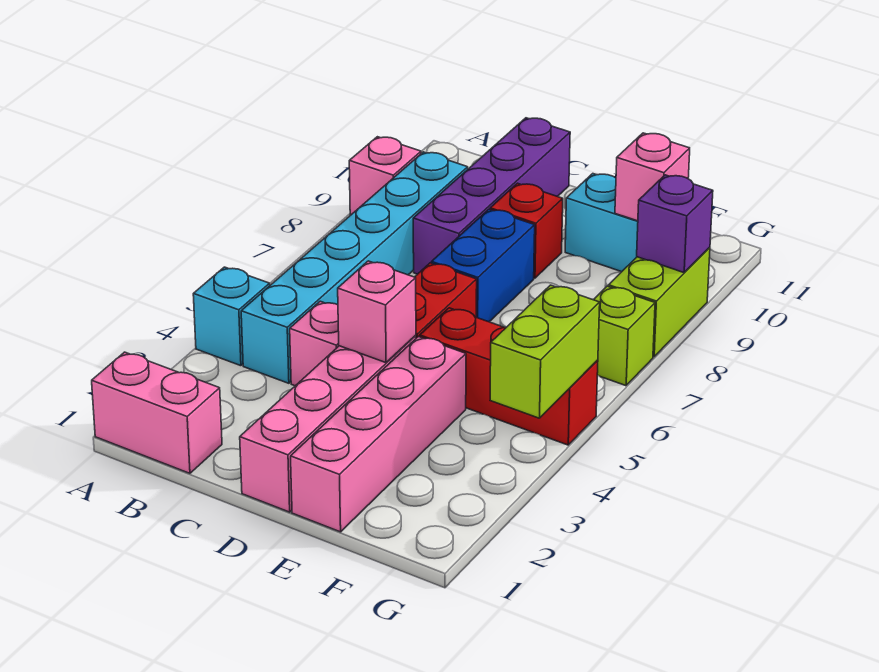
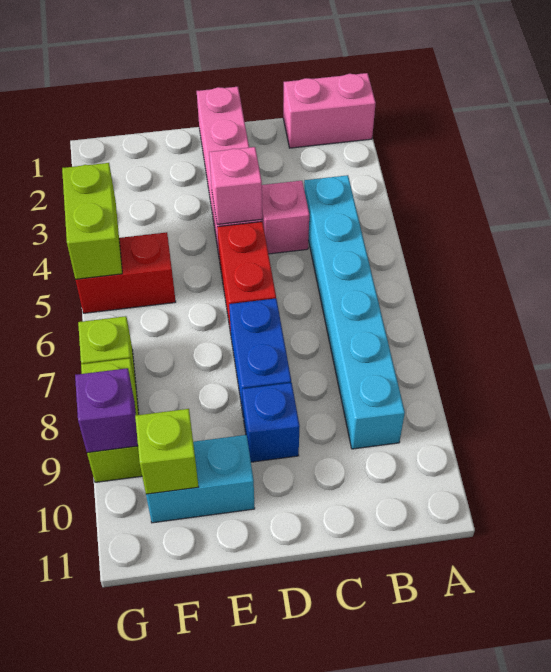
cyan brick A4 level 1 -> none
pink brick A9 level 1 -> none
purple brick C8:C11 level 1 -> none
red brick D9 level 1 -> blue brick D9 level 1
pink brick E1:E4 level 1 -> none
red brick E5:G5 level 1 -> red brick F5:G5 level 1
pink brick F10 level 2 -> lime brick F10 level 2

